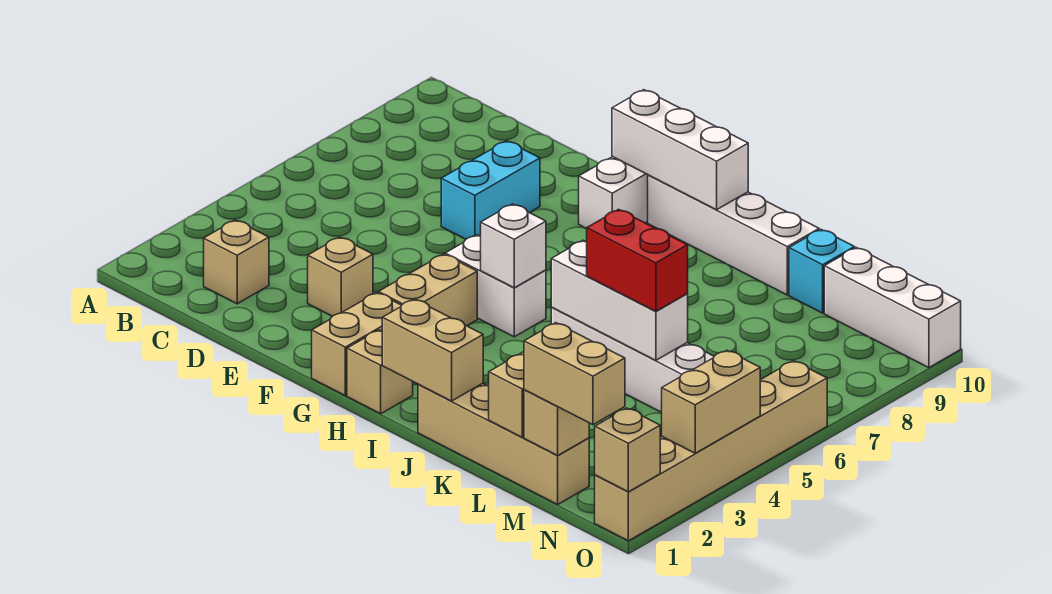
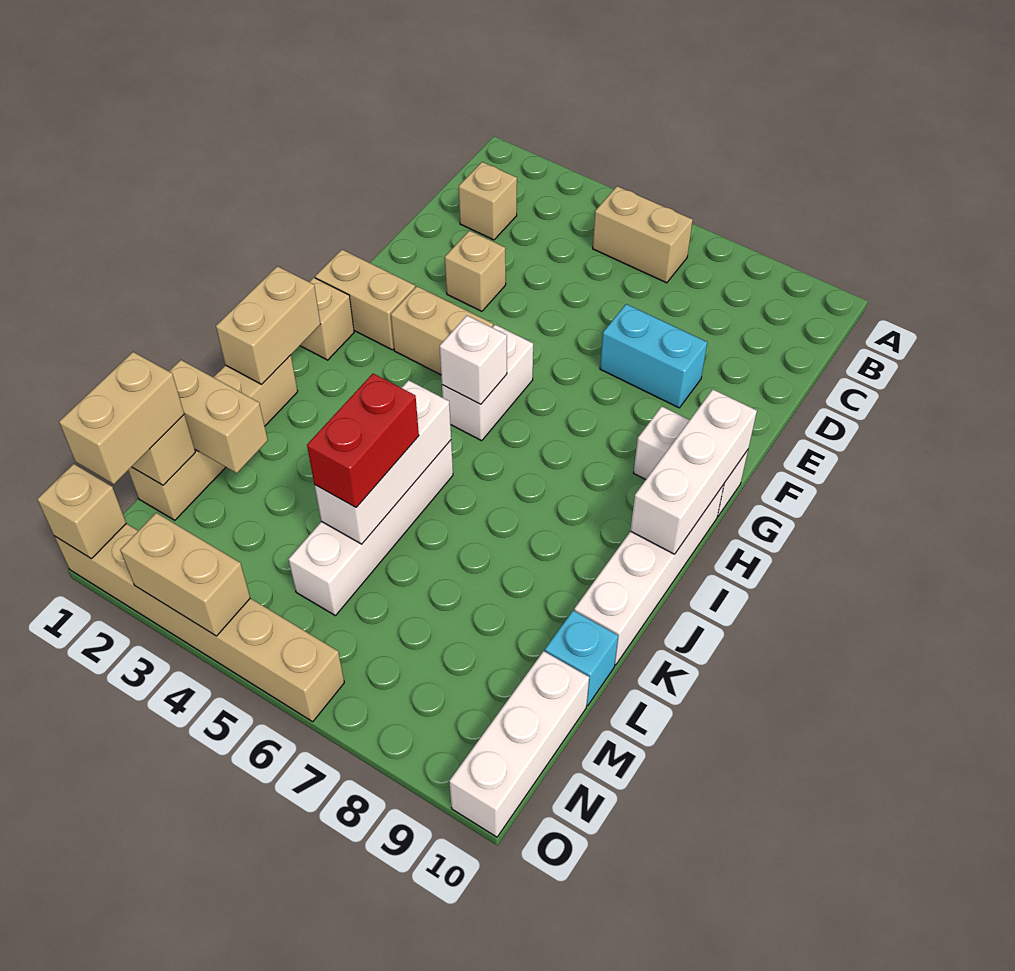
none -> tan brick B5:B6 level 1

